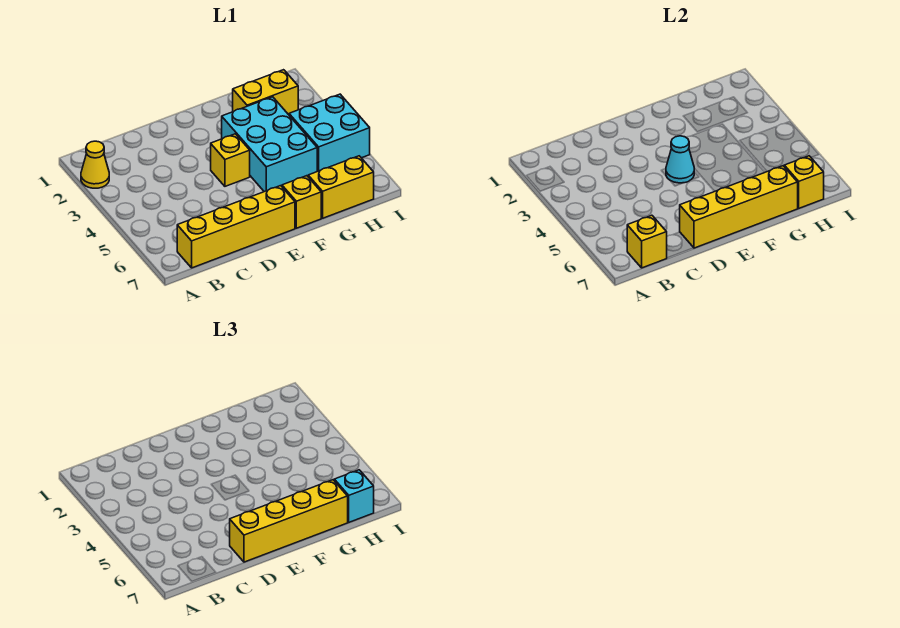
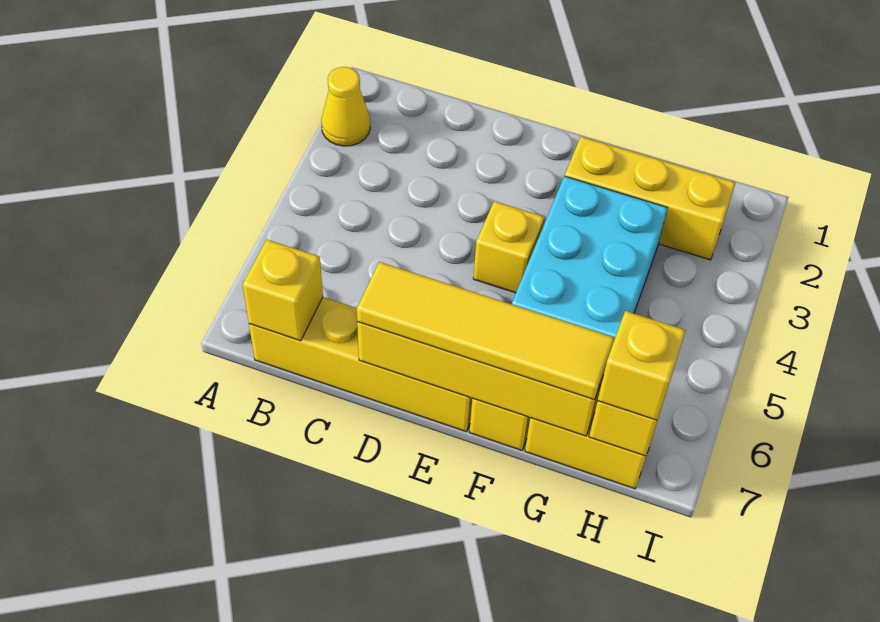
yellow brick D7:G7 level 3 -> yellow tile D7:G7 level 3
cyan cone E4 level 2 -> none
yellow brick G2:H2 level 1 -> yellow brick F2:H2 level 1
cyan brick H4:I5 level 1 -> none
cyan brick H7 level 3 -> yellow brick H7 level 3

